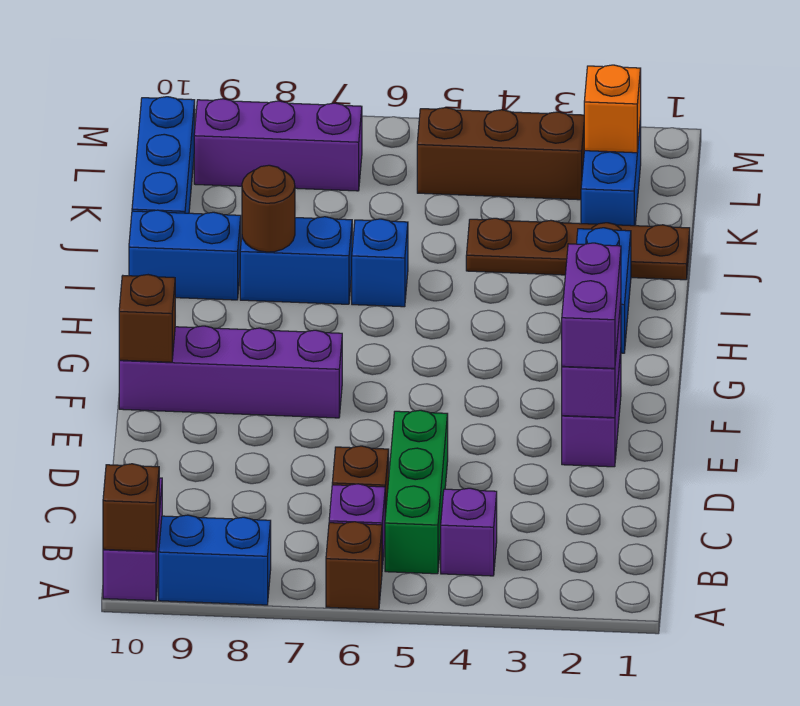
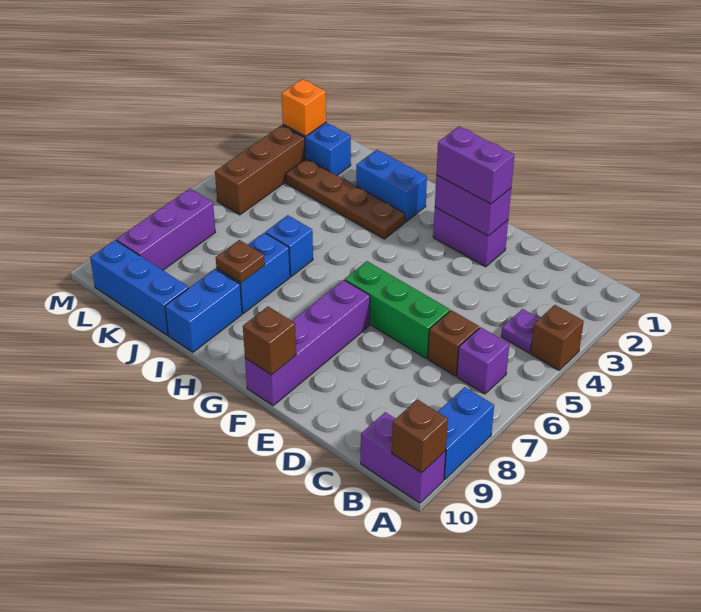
brown brick A6 level 1 -> brown brick A4 level 1
purple brick B4 level 1 -> purple plate B4 level 1
green brick B5:D5 level 1 -> green brick D6:F6 level 1
brown round brick I8 level 2 -> brown plate I8 level 2
brown plate J1:J4 level 1 -> brown plate H3:K3 level 1

